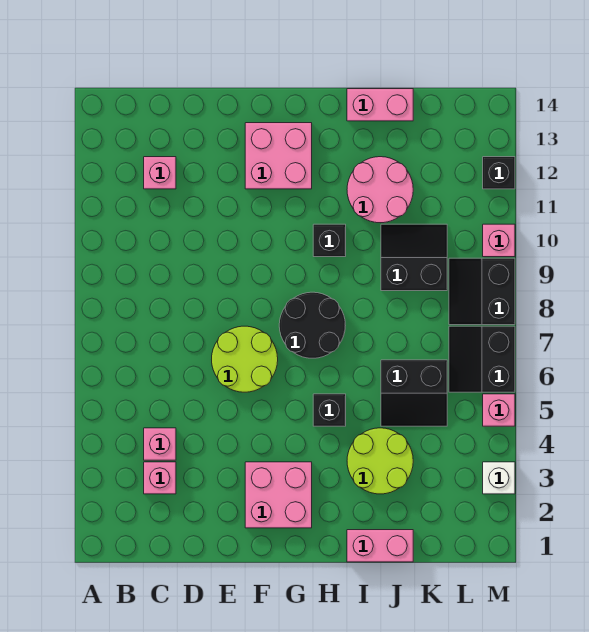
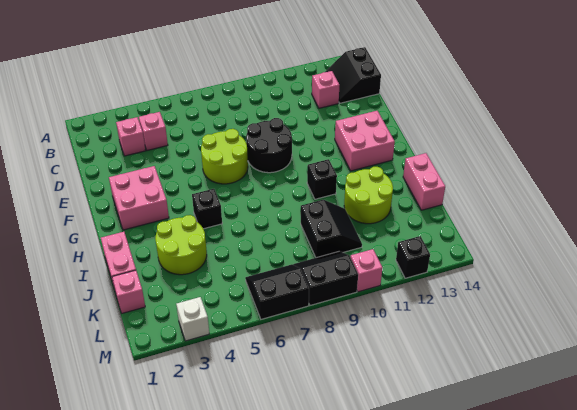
black round brick G7:H8 level 1 -> black round brick E8:F9 level 1
pink round brick I11:J12 level 1 -> lime round brick I11:J12 level 1
black slope J5:K6 level 1 top 6 -> black slope B13:C14 level 1 top 14
pink brick M5 level 1 -> pink brick K1 level 1

